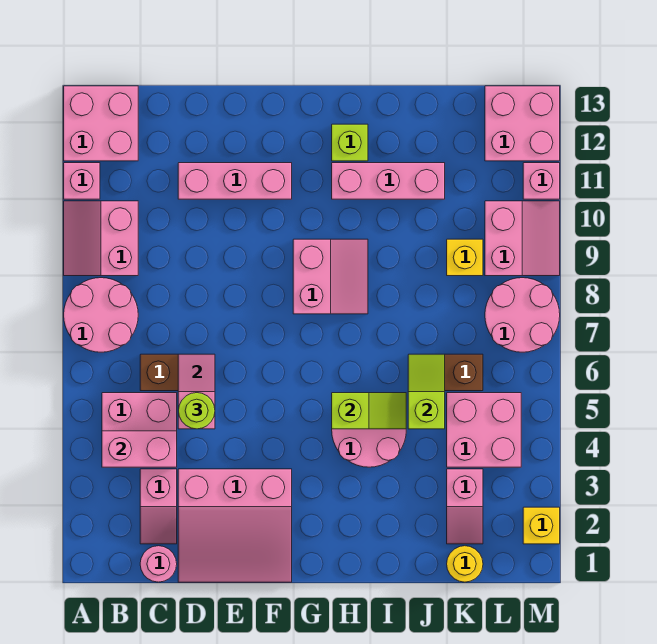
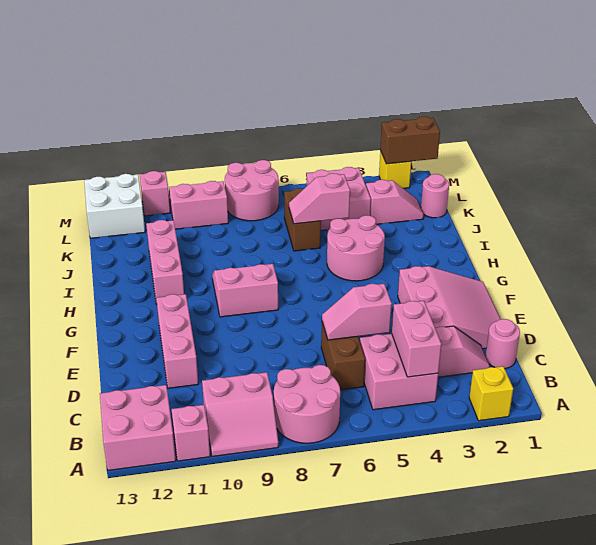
lime round brick D5 level 3 -> none
lime slope H5:I5 level 2 top H -> none
lime brick H12 level 1 -> none
lime slope J5:J6 level 2 top 5 -> pink slope J5:J6 level 2 top 5
yellow round brick K1 level 1 -> pink round brick K1 level 1
yellow brick K9 level 1 -> yellow brick A2 level 1
pink brick L12:M13 level 1 -> white brick L12:M13 level 1
none -> brown brick M1:M2 level 2

